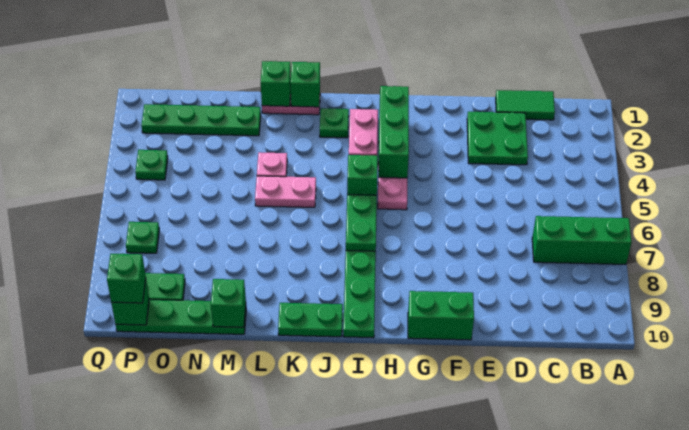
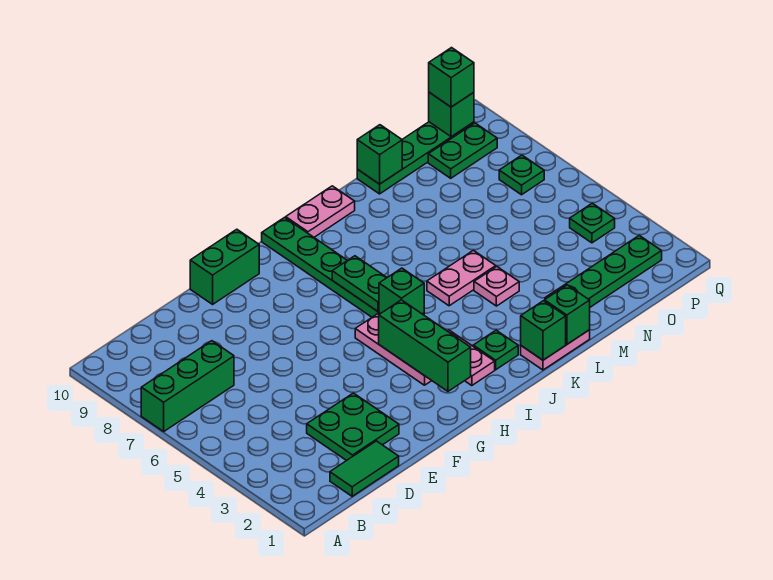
green plate J10:K10 level 1 -> pink plate J10:K10 level 1

